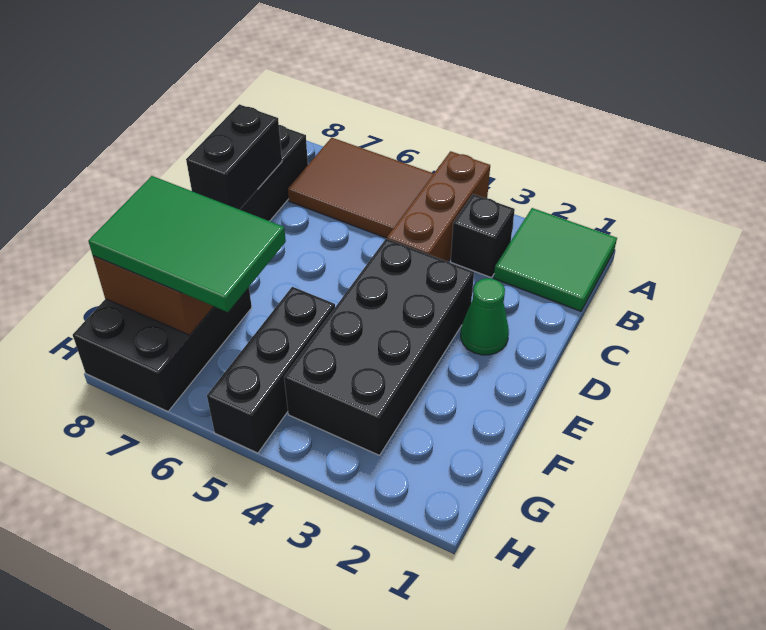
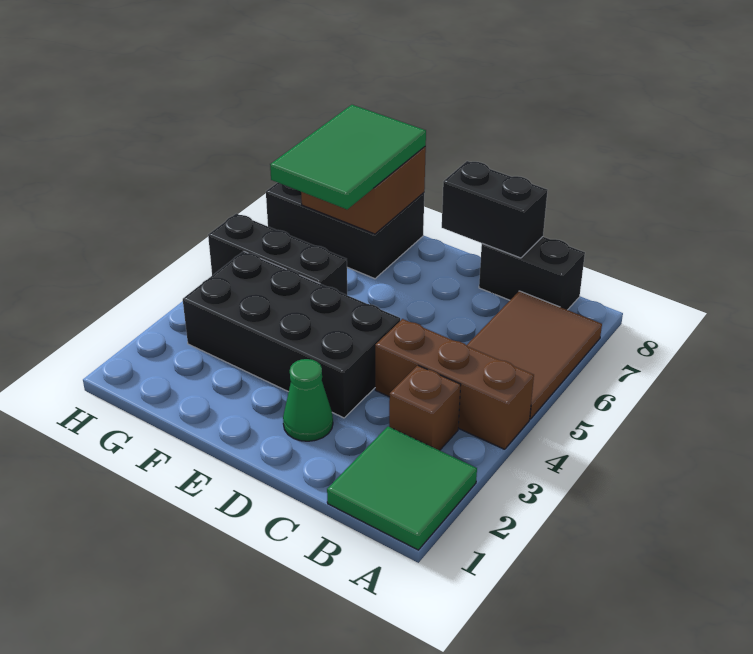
black brick B3 level 1 -> brown brick B3 level 1

